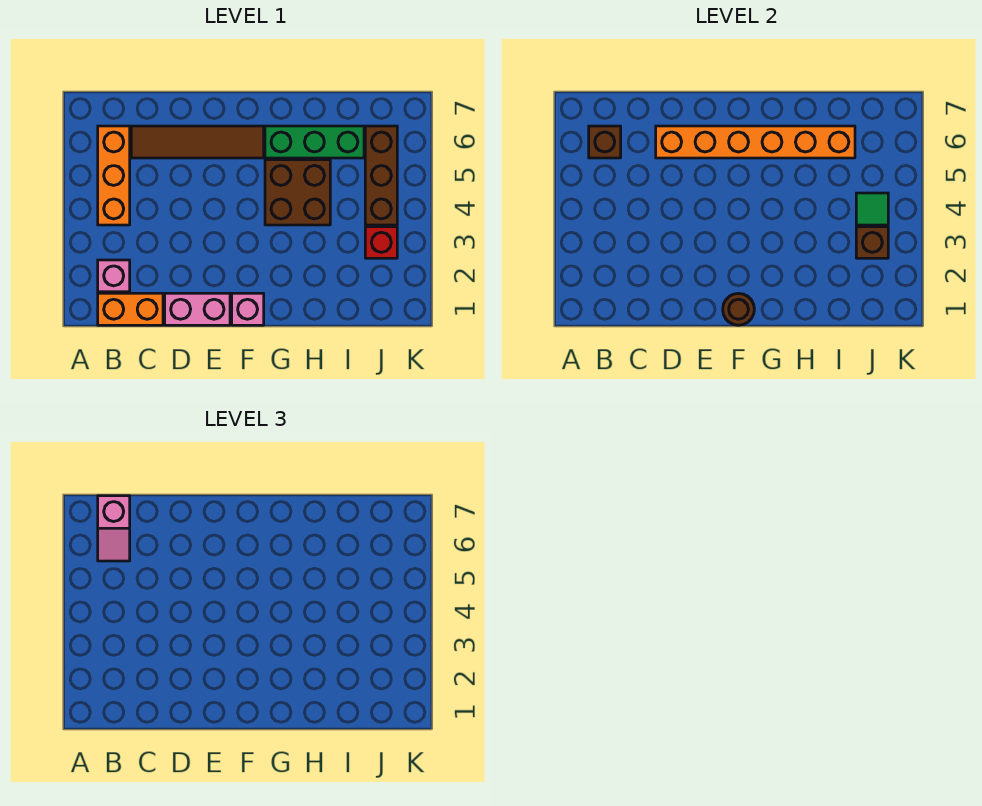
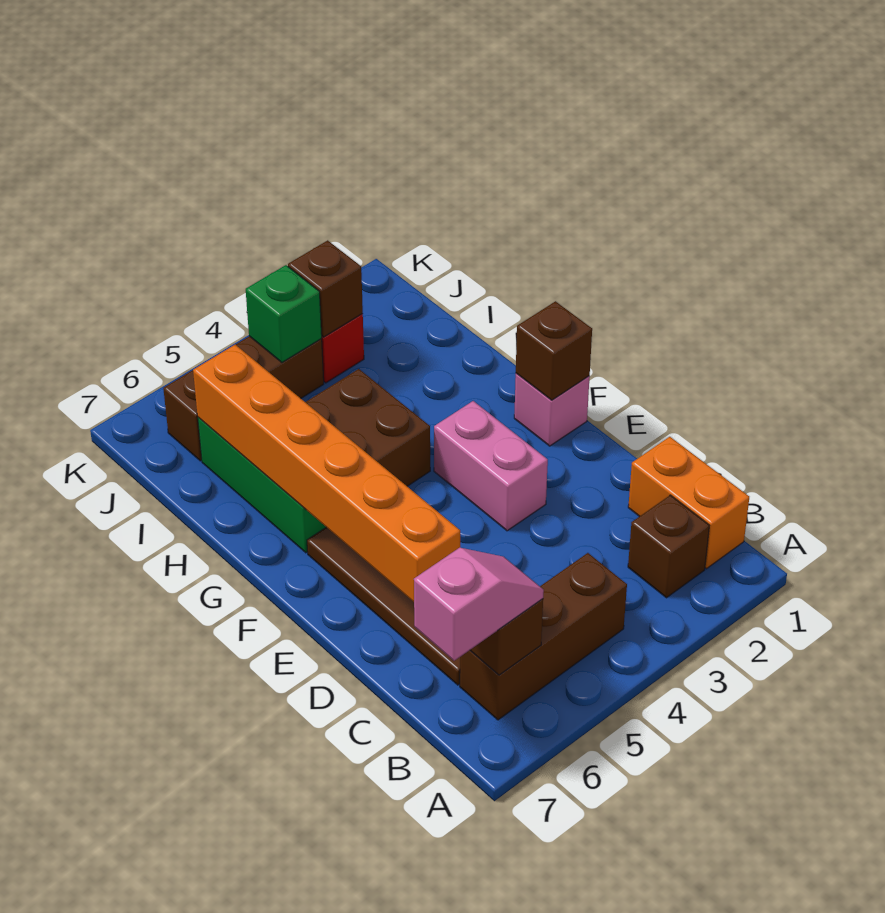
pink brick B2 level 1 -> brown brick B2 level 1
orange brick B4:B6 level 1 -> brown brick B4:B6 level 1
pink brick D1:E1 level 1 -> pink brick E3:F3 level 1
brown round brick F1 level 2 -> brown brick F1 level 2
green tile J4 level 2 -> green brick J4 level 2

